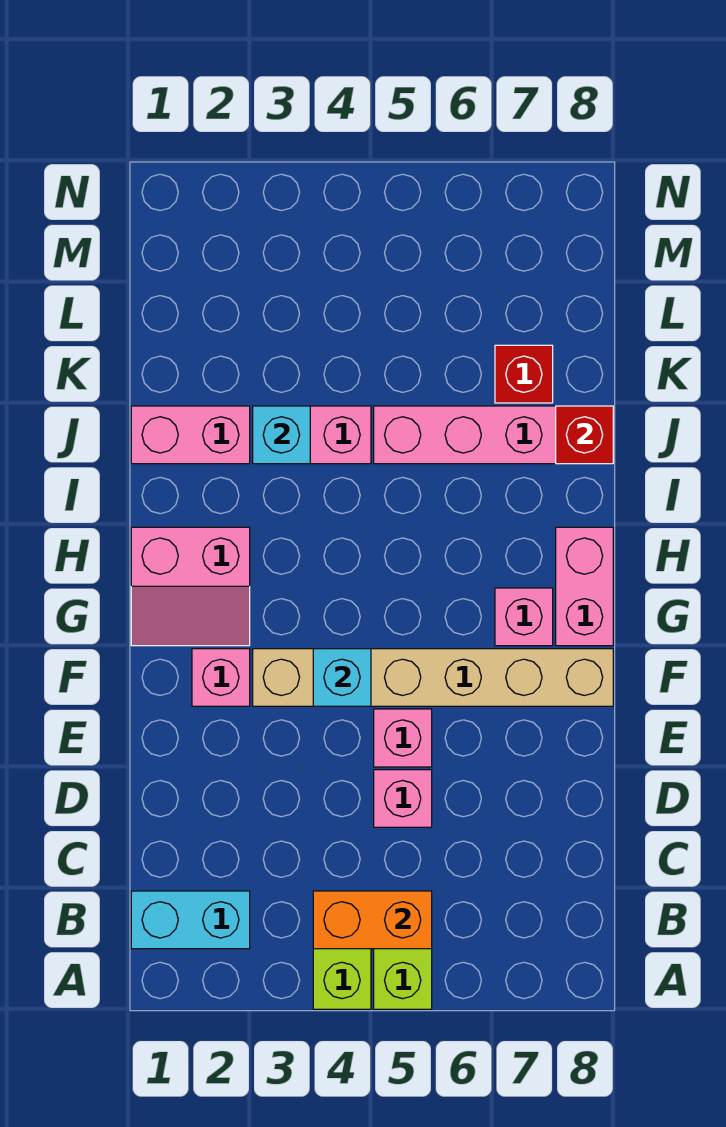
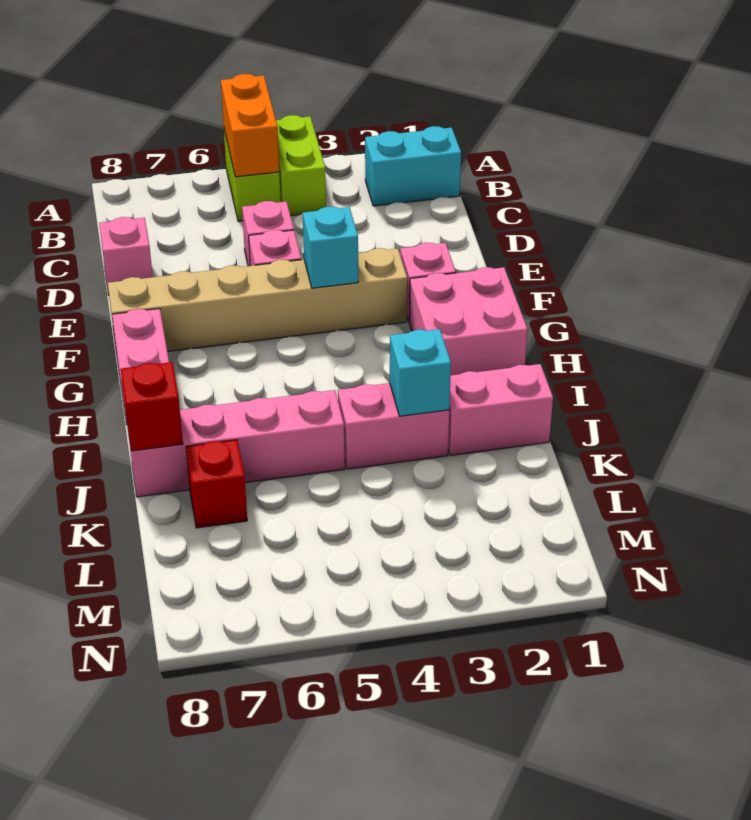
orange brick B4:B5 level 2 -> orange brick A5:B5 level 2
pink slope G1:H2 level 1 top H -> pink brick G1:H2 level 1
pink brick G7 level 1 -> pink brick D8 level 1

